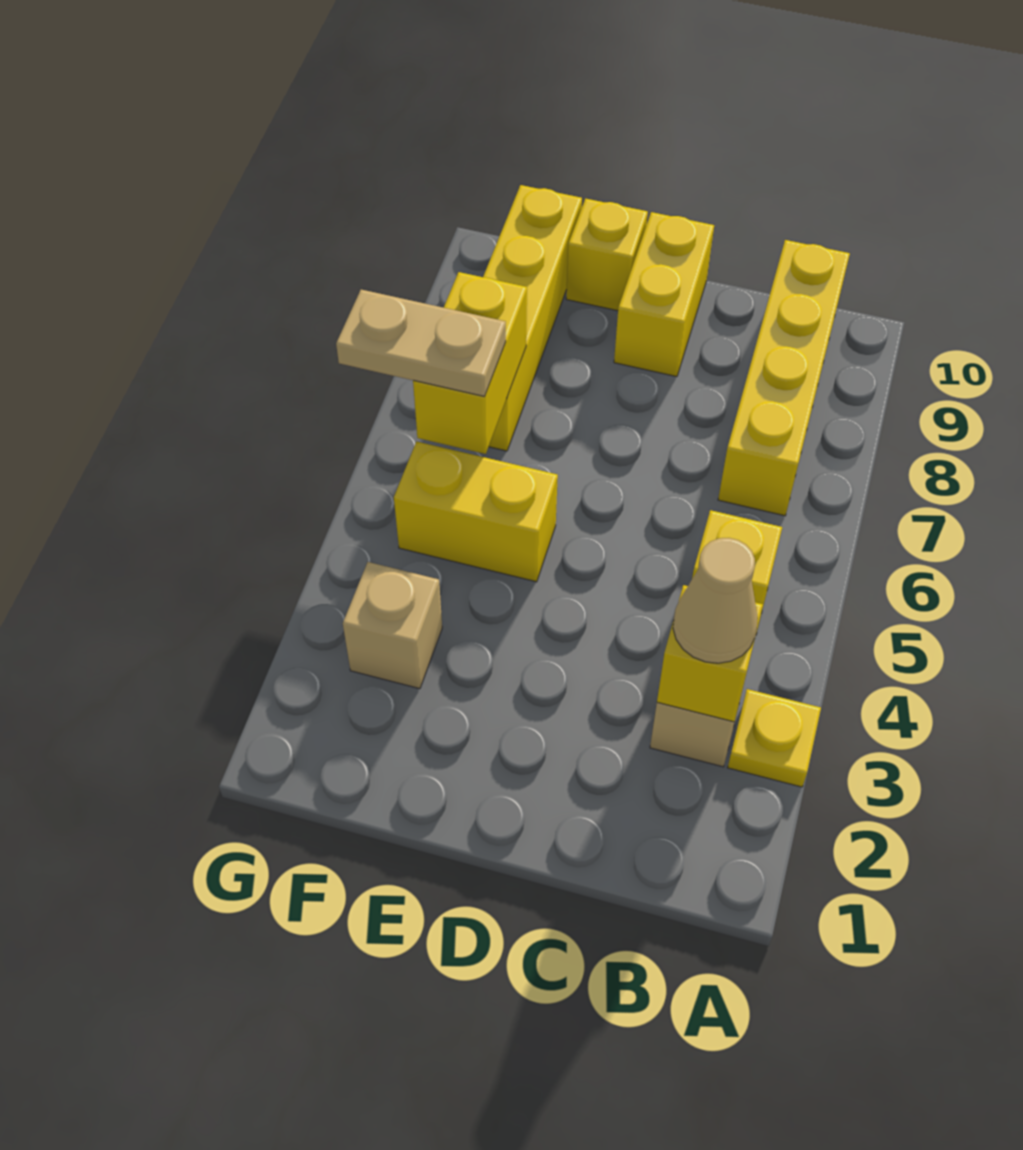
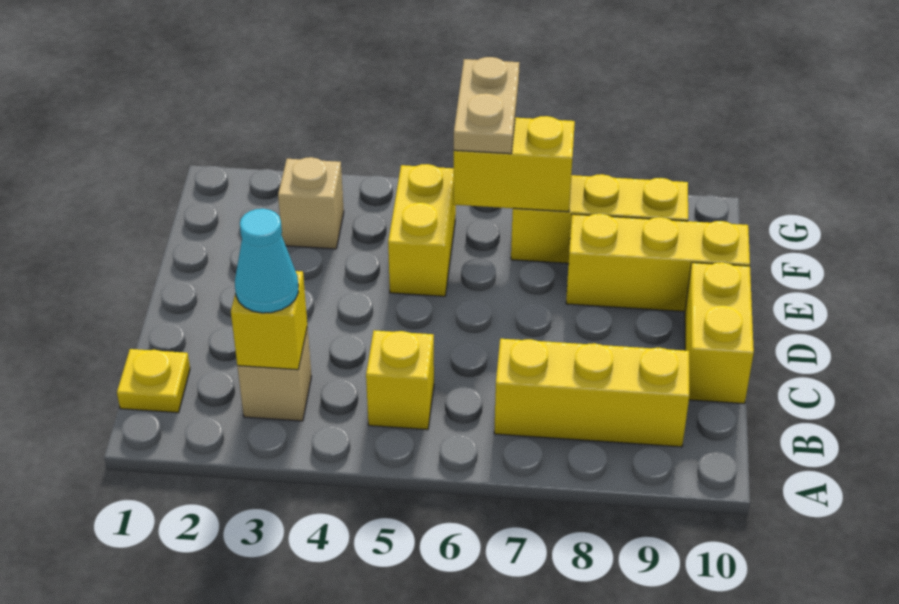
yellow plate A3 level 1 -> yellow plate B1 level 1
tan cone B3 level 3 -> cyan cone B3 level 3
yellow brick B7:B10 level 1 -> yellow brick B7:B9 level 1
yellow brick D9:D10 level 1 -> yellow brick C10:D10 level 1
yellow brick E10 level 1 -> yellow brick E8:E10 level 1
yellow brick F7:F10 level 1 -> yellow brick F7:F9 level 1

